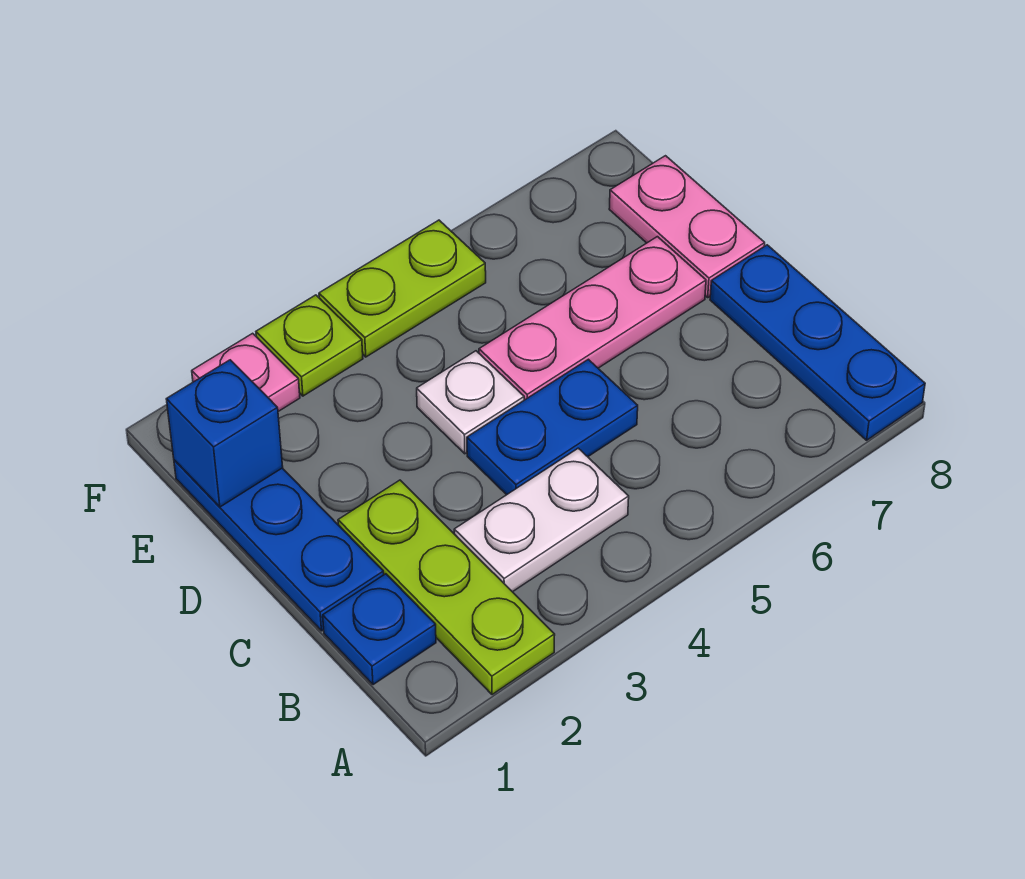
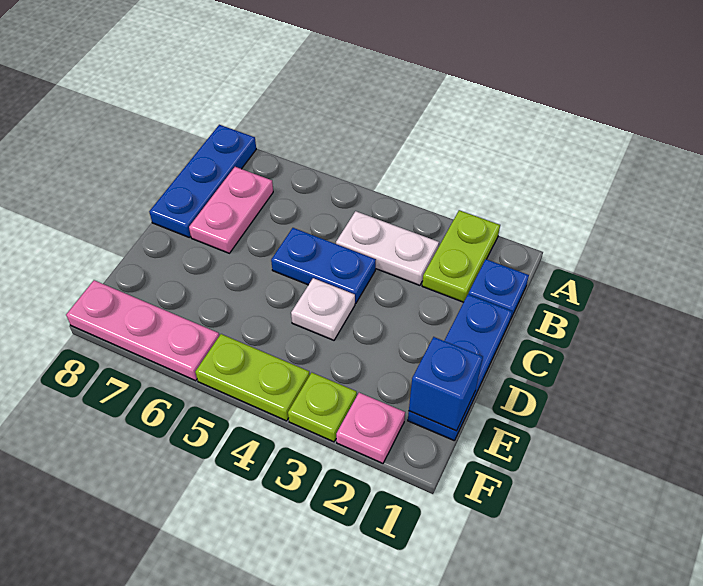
lime plate A2:C2 level 1 -> lime plate A2:B2 level 1
pink plate D5:D7 level 1 -> pink plate F6:F8 level 1
pink plate D8:E8 level 1 -> pink plate B7:C7 level 1

